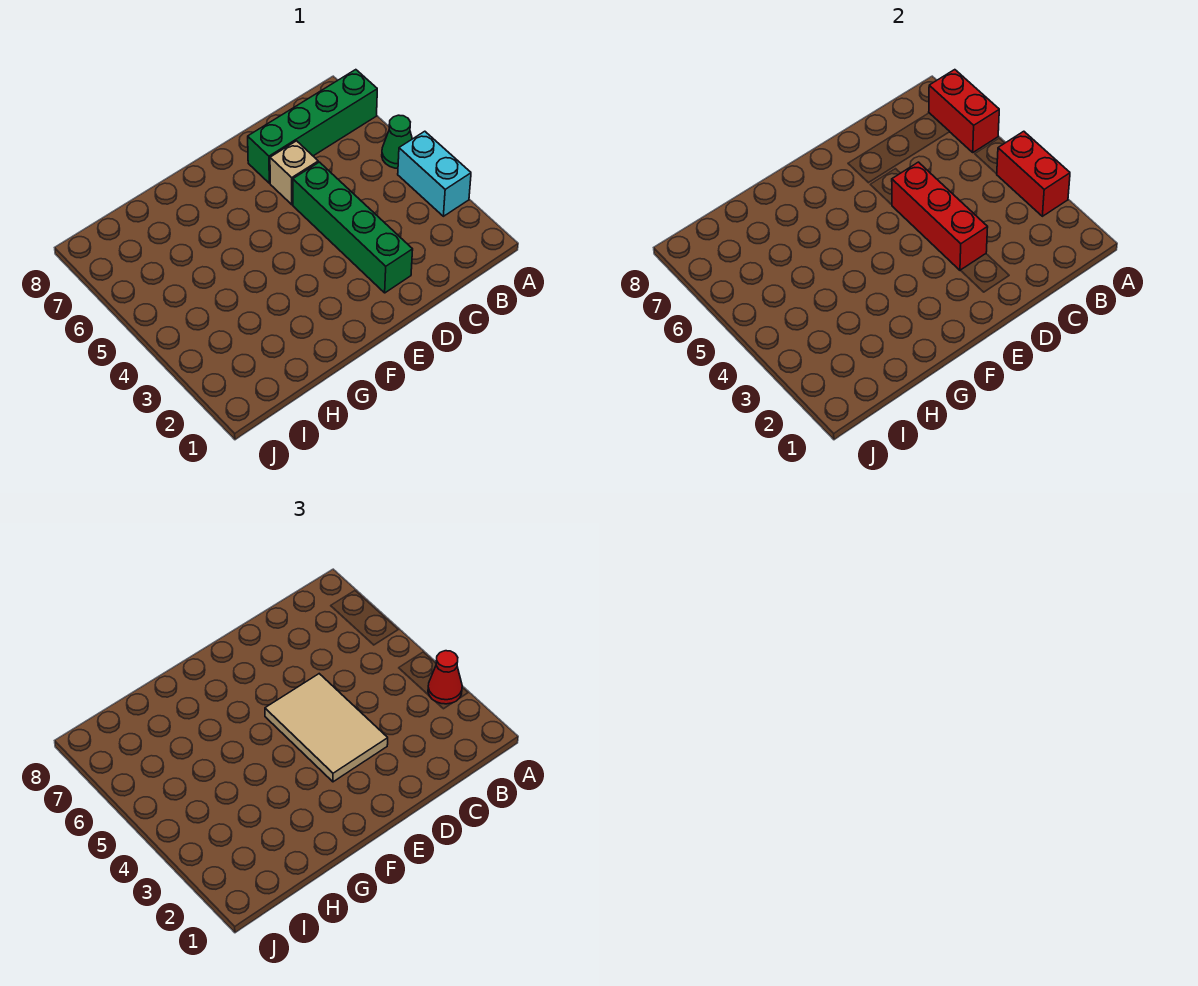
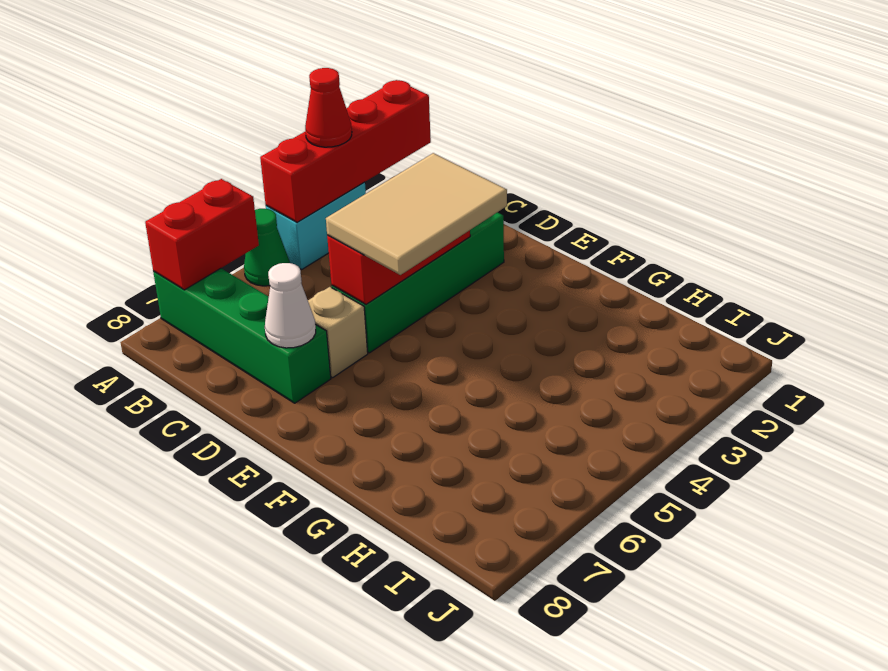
red brick A3:A4 level 2 -> red brick A1:A4 level 2
none -> white cone D7 level 2

